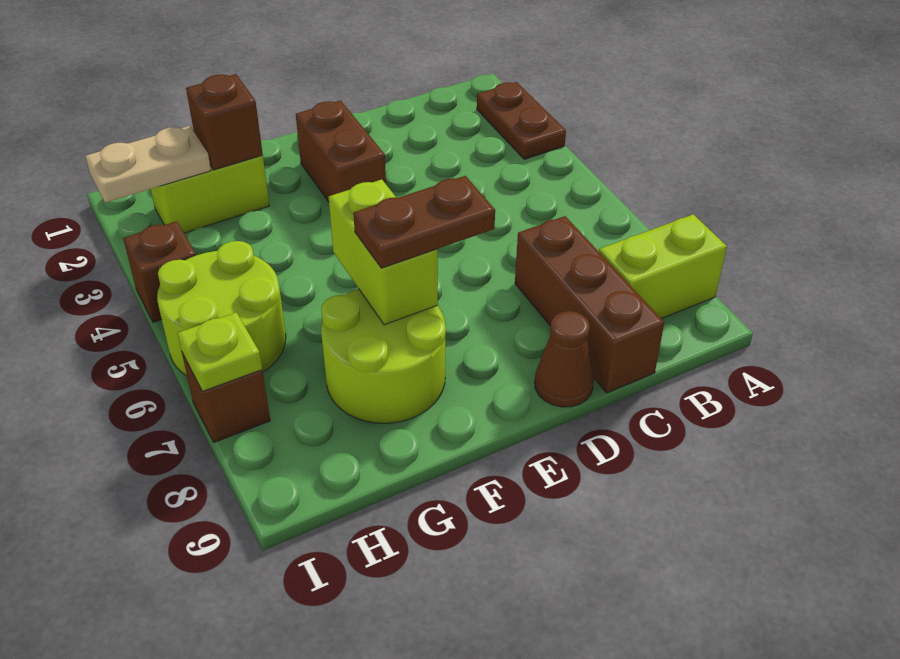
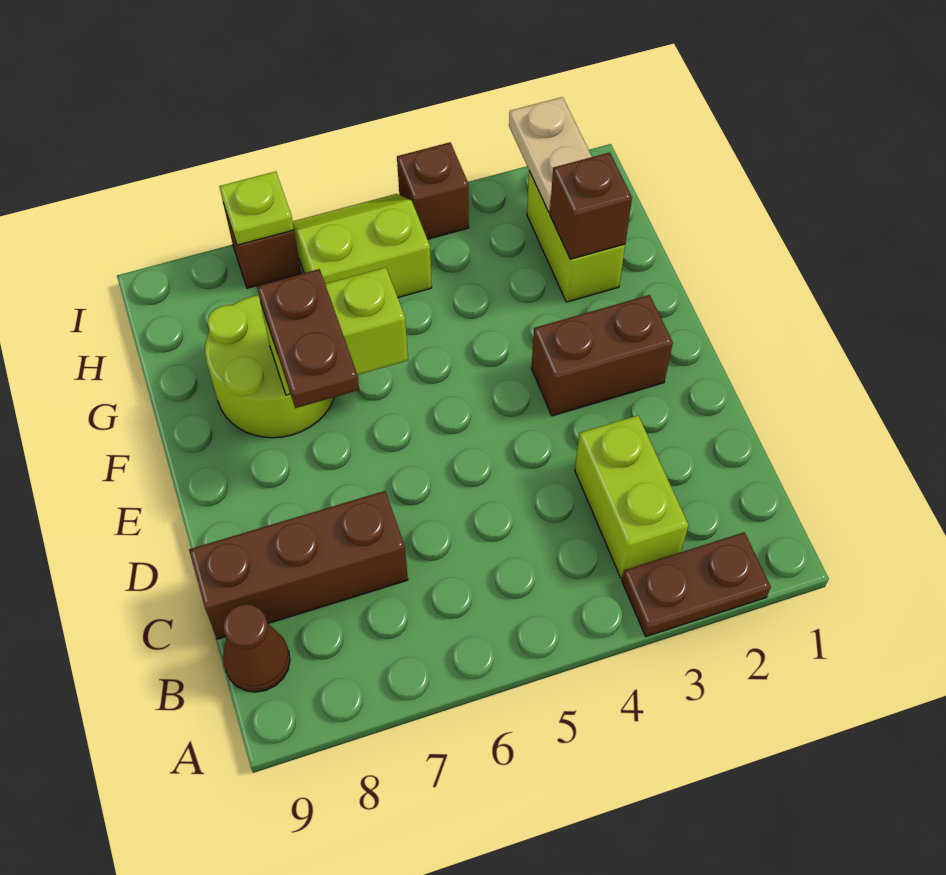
lime brick A8:B8 level 1 -> lime brick B3:C3 level 1
brown cone D9 level 1 -> brown cone B9 level 1
lime round brick H5:I6 level 1 -> lime slope H5:I6 level 1 top H

